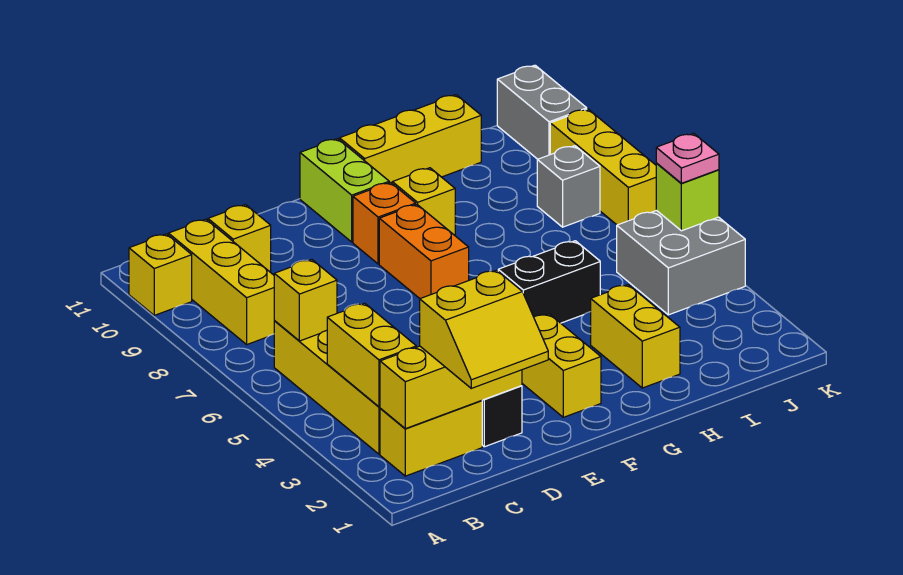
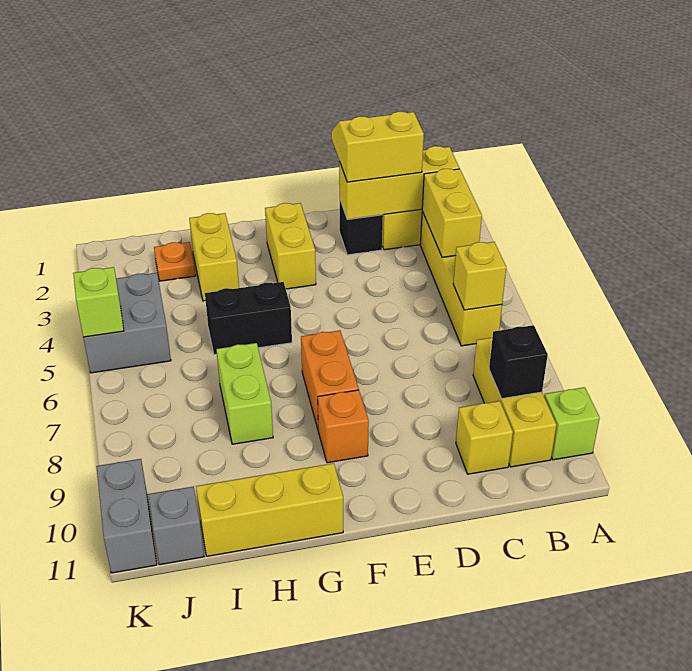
yellow brick A10 level 1 -> lime brick A10 level 1
none -> black brick B9 level 2
lime brick F10:F11 level 1 -> lime brick H7:H8 level 1
yellow brick G9 level 1 -> none
none -> orange plate I2 level 1
grey brick J8 level 1 -> grey brick J11 level 1
pink plate K5 level 3 -> none
yellow brick K7:K9 level 1 -> none

